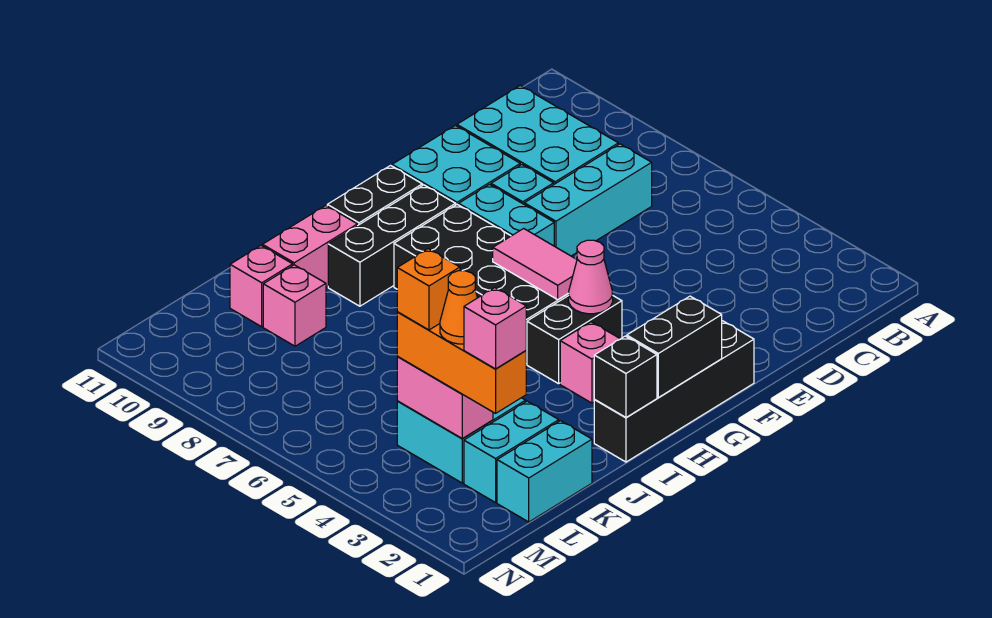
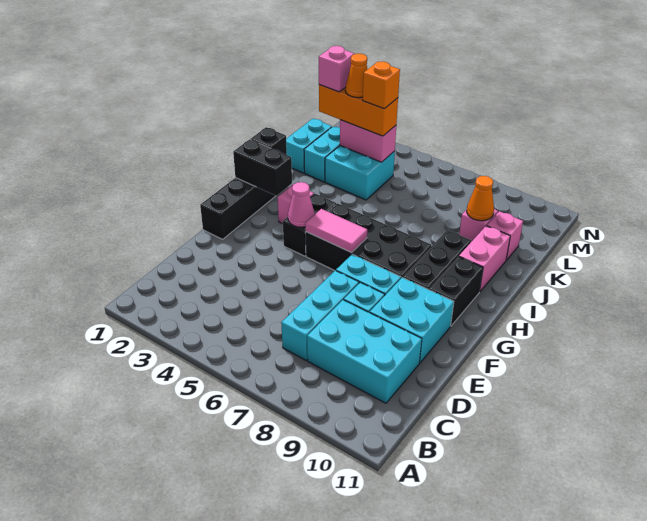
black brick G1:H1 level 2 -> black brick H1:H2 level 2
none -> orange cone K9 level 2

